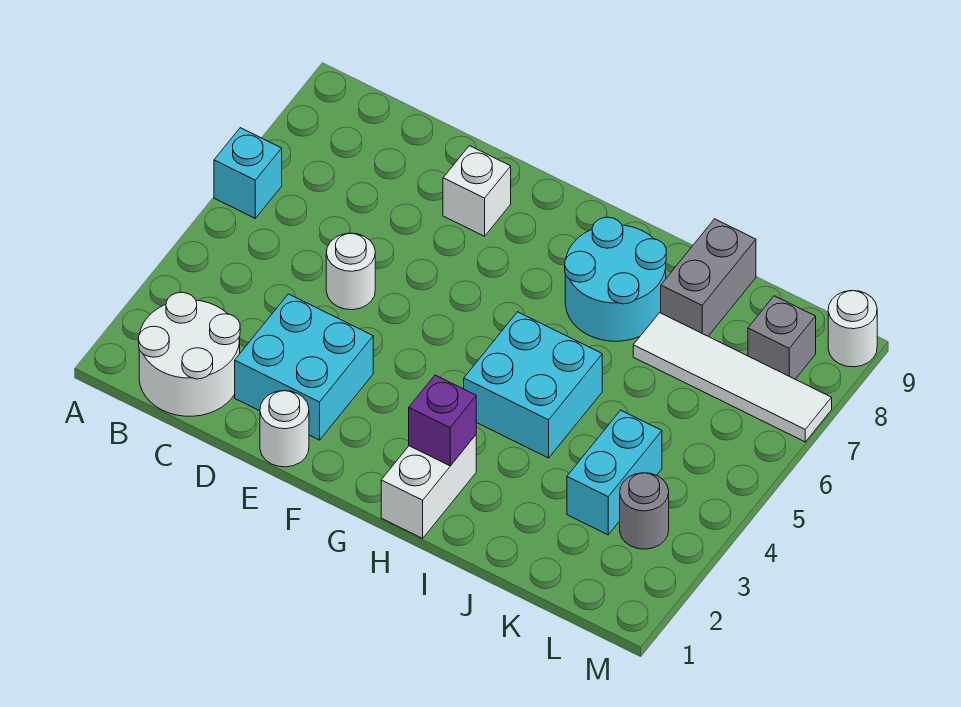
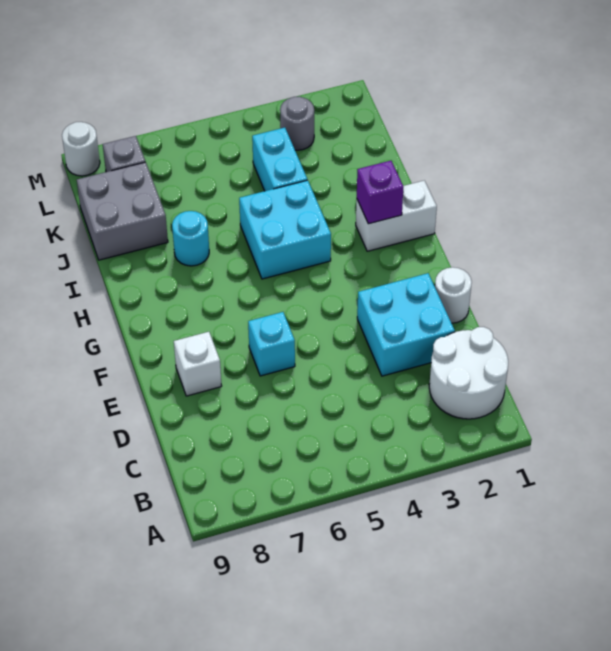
cyan brick A6 level 1 -> cyan brick E6 level 1
white round brick D5 level 1 -> none
cyan round brick H7:I8 level 1 -> cyan round brick I7 level 1
white tile J7:M7 level 1 -> none
grey brick J8:J9 level 1 -> grey brick J8:K9 level 1
cyan brick K3:K4 level 1 -> cyan brick J4:K4 level 1

